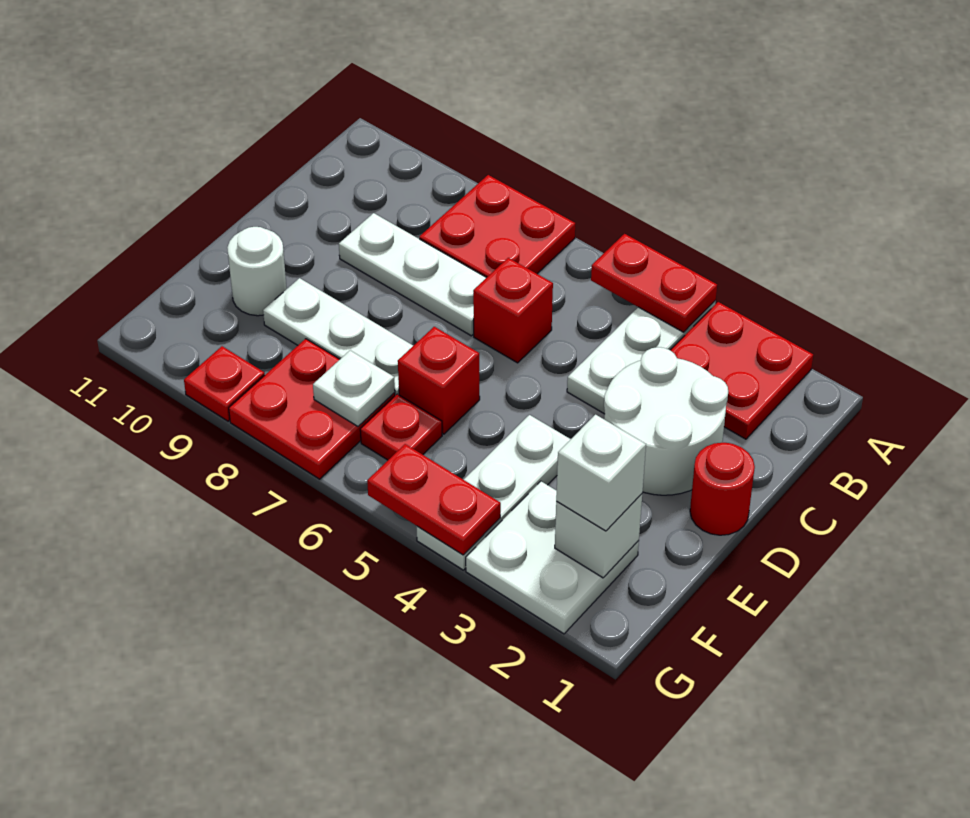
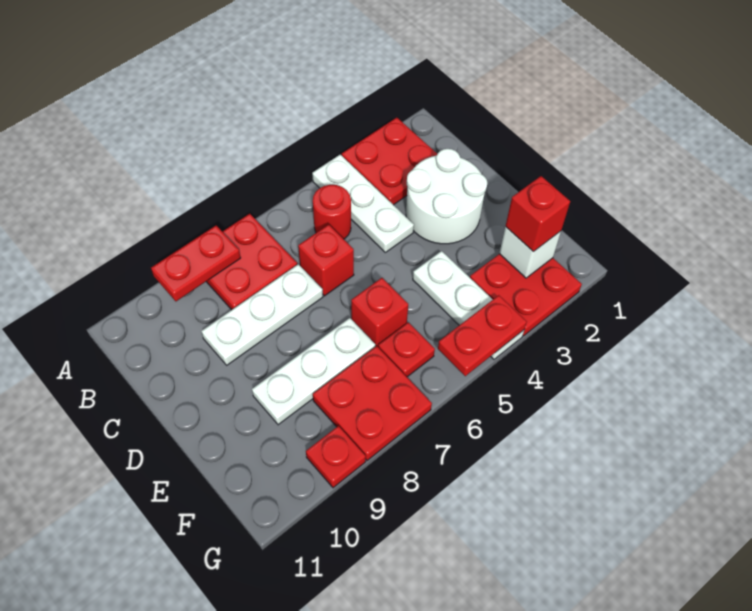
red plate A4:A5 level 2 -> red plate A8:A9 level 2
red round brick D1 level 1 -> red round brick B5 level 1
white round brick E10 level 1 -> none
white plate F2:G3 level 1 -> red plate F2:G3 level 1
white brick F2 level 3 -> red brick F2 level 3
white plate F7 level 2 -> none

